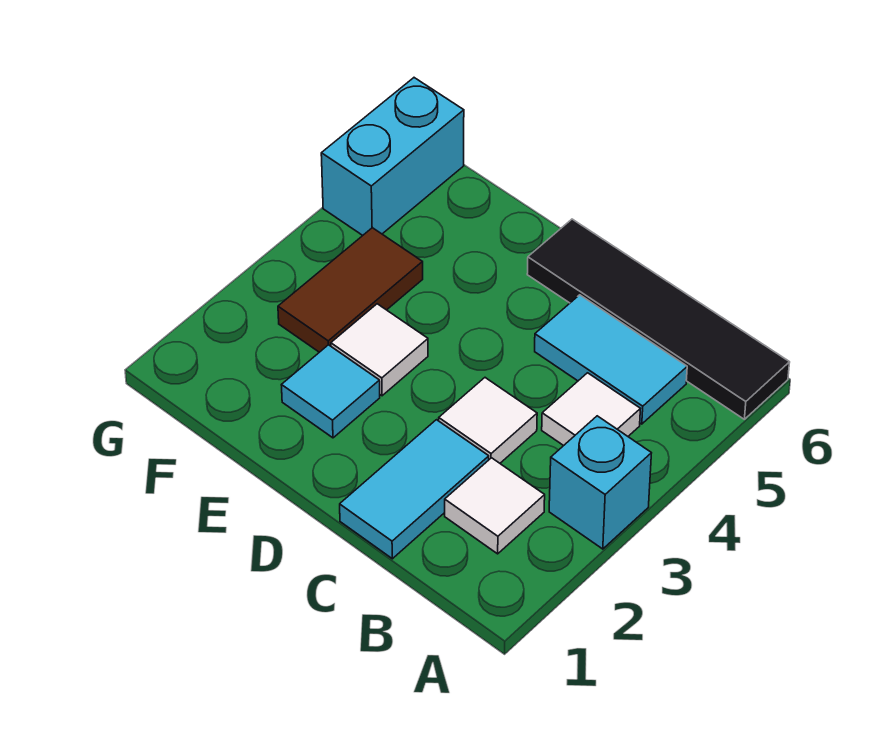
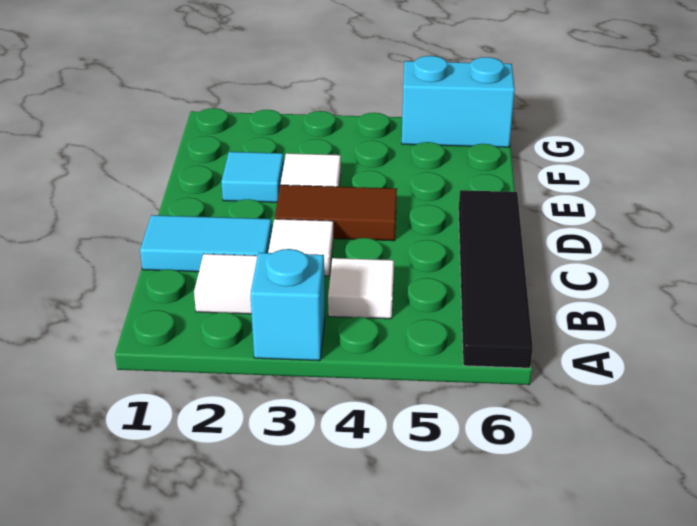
cyan tile B5:C5 level 1 -> none
brown tile F3:F4 level 1 -> brown tile D3:D4 level 1

